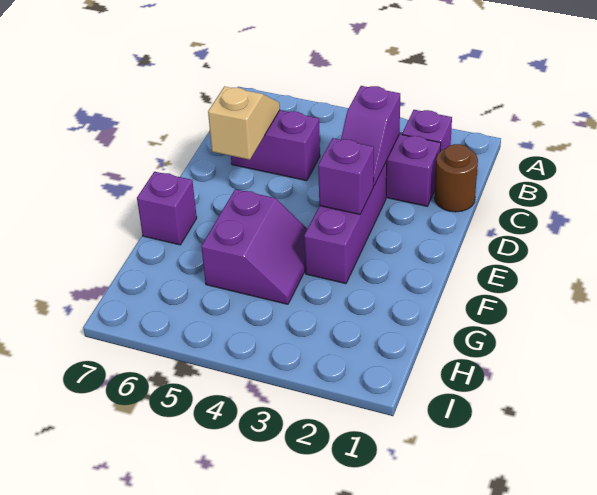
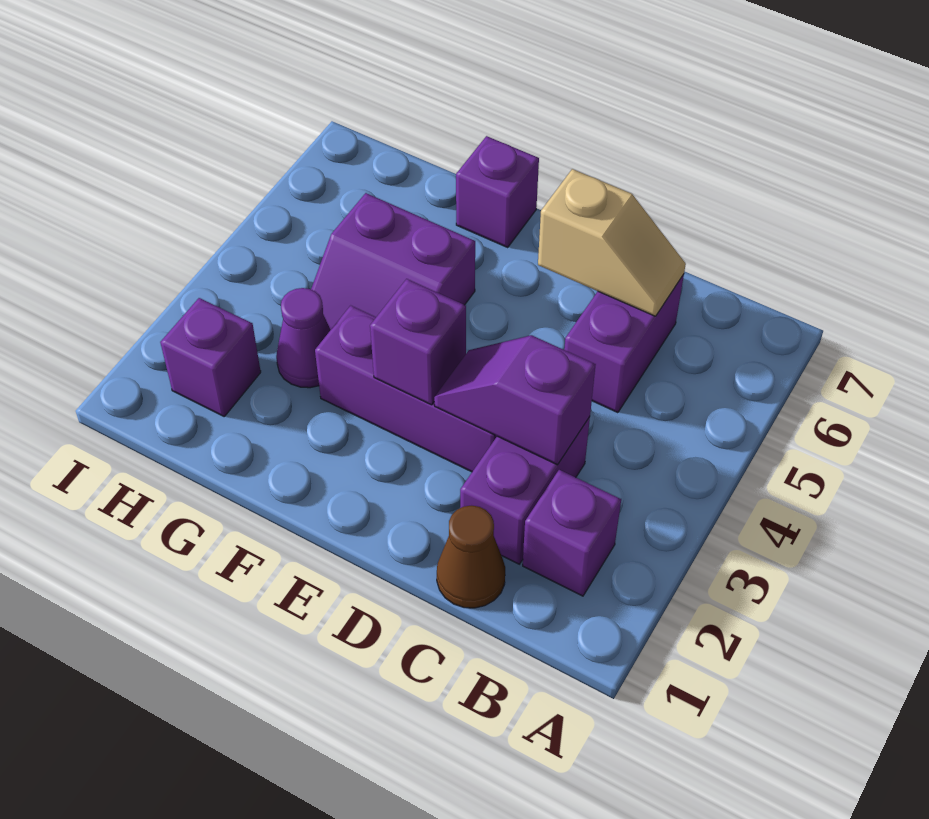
brown round brick C1 level 1 -> brown cone C1 level 1
none -> purple cone G3 level 1
none -> purple brick H2 level 1

